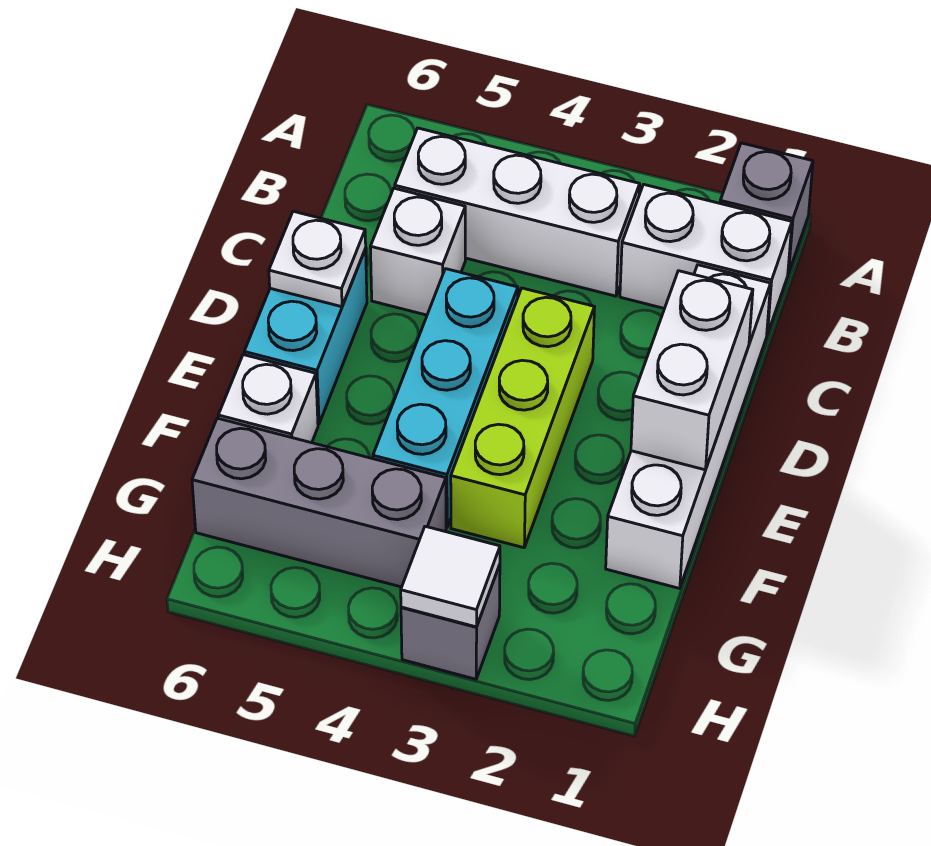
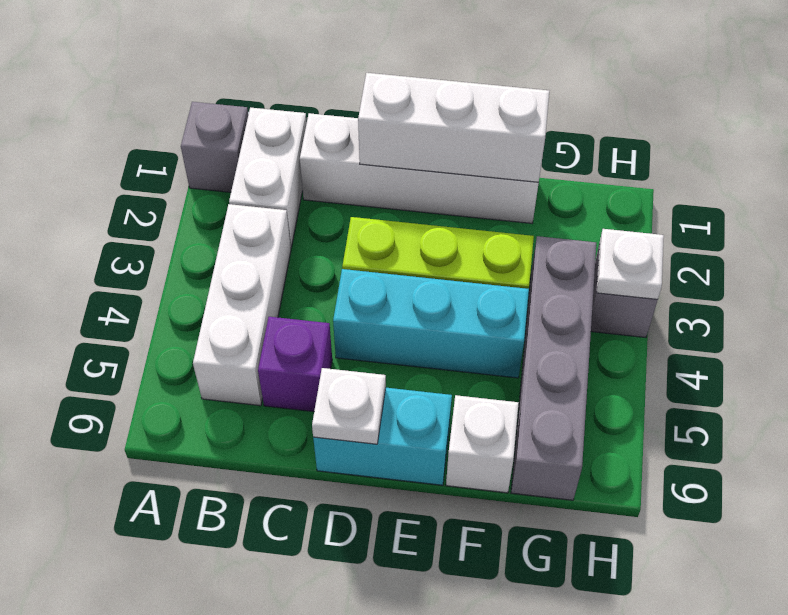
white brick C5 level 1 -> purple brick C5 level 1
white brick D1:E1 level 2 -> white brick D1:F1 level 2
grey brick G4:G6 level 1 -> grey brick G3:G6 level 1
white tile H3 level 2 -> white plate H3 level 2

